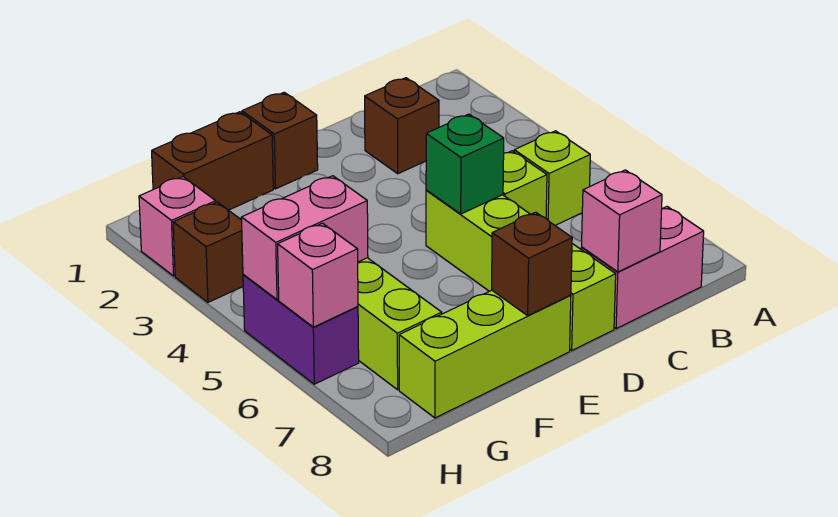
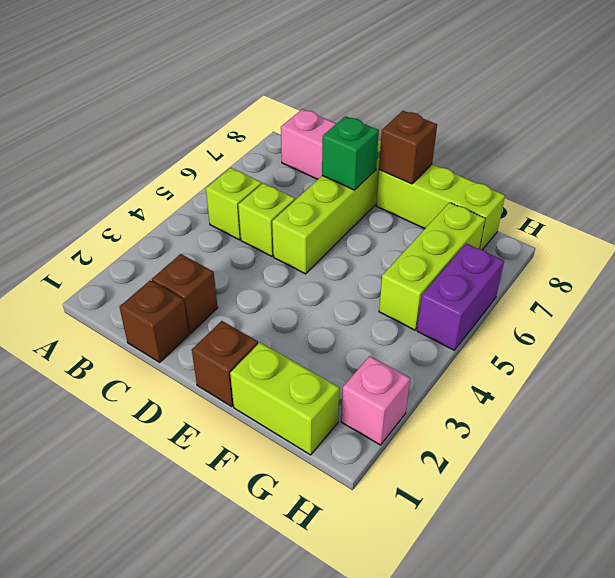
pink brick C8 level 2 -> none
green brick D5 level 2 -> green brick D7 level 2
brown brick F1:G1 level 1 -> lime brick F1:G1 level 1
pink brick G5:H5 level 2 -> none
brown brick H3 level 1 -> brown brick C1 level 1
pink brick H6 level 2 -> none

